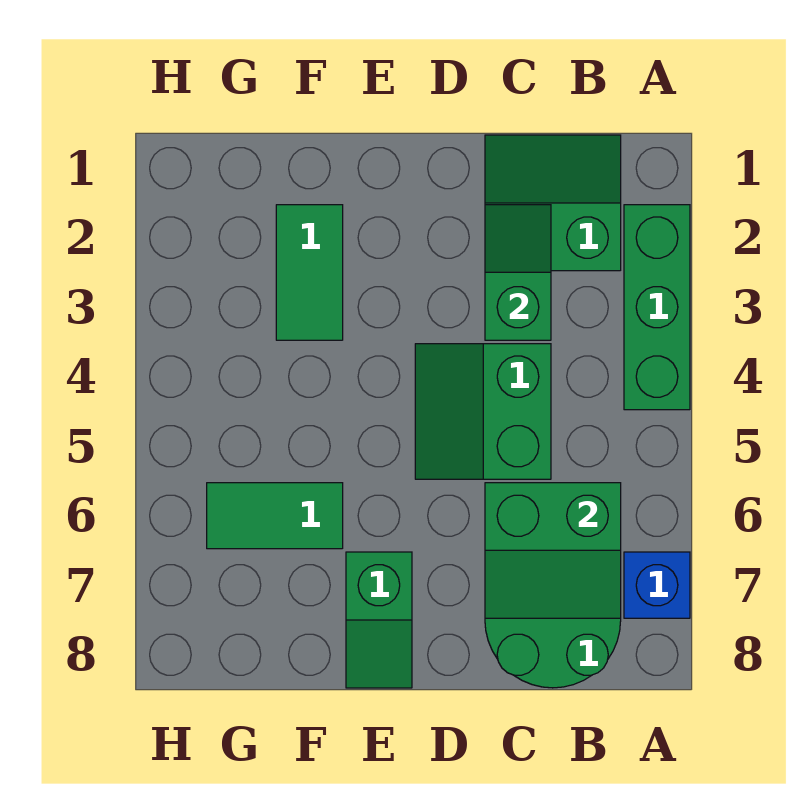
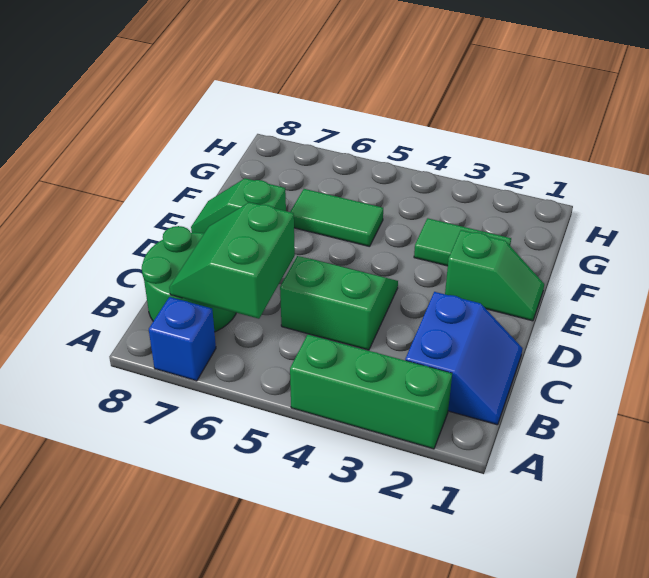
green slope B1:C2 level 1 top 2 -> blue slope B1:C2 level 1 top 2
green slope C2:C3 level 2 top 3 -> green slope E1:E2 level 1 top 2
green tile F6:G6 level 1 -> green tile F5:F6 level 1

